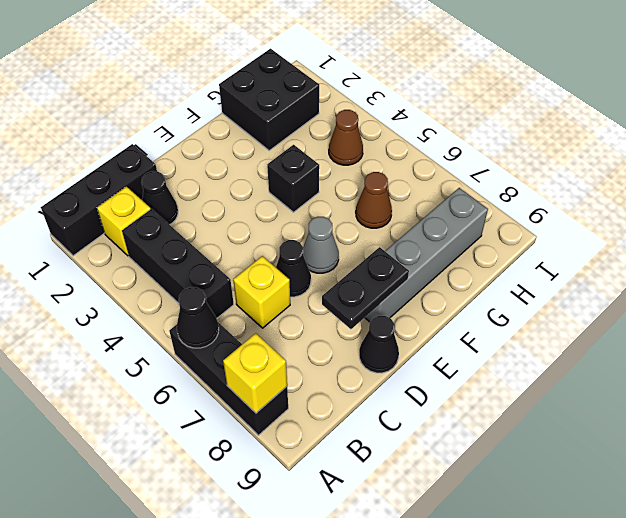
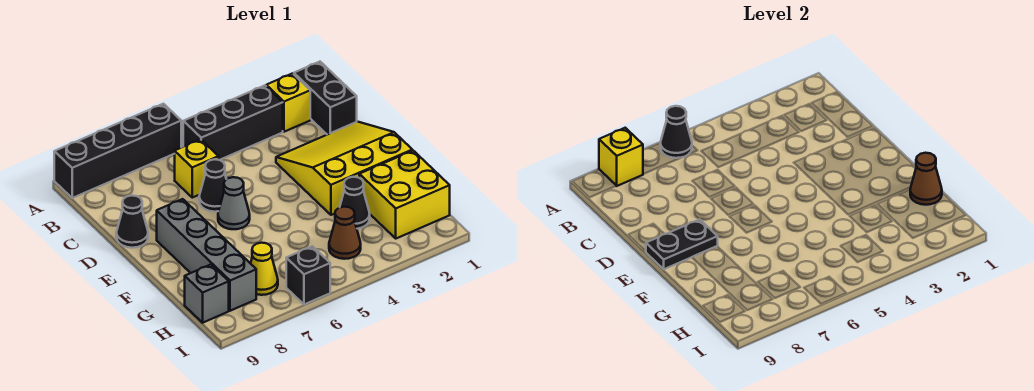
black brick A1:C1 level 1 -> black brick B1:C1 level 1
black brick A6:A8 level 1 -> black brick A6:A9 level 1
black cone C2 level 1 -> black cone G3 level 1
none -> yellow slope D1:F3 level 1 top F
black plate D8:E8 level 2 -> black plate E8:E9 level 2
black brick F4 level 1 -> black brick I6 level 1
black brick G1:H2 level 1 -> yellow brick G1:H2 level 1
brown cone G6 level 1 -> brown cone G1 level 2
none -> yellow cone H7 level 1
none -> grey brick H9 level 1

